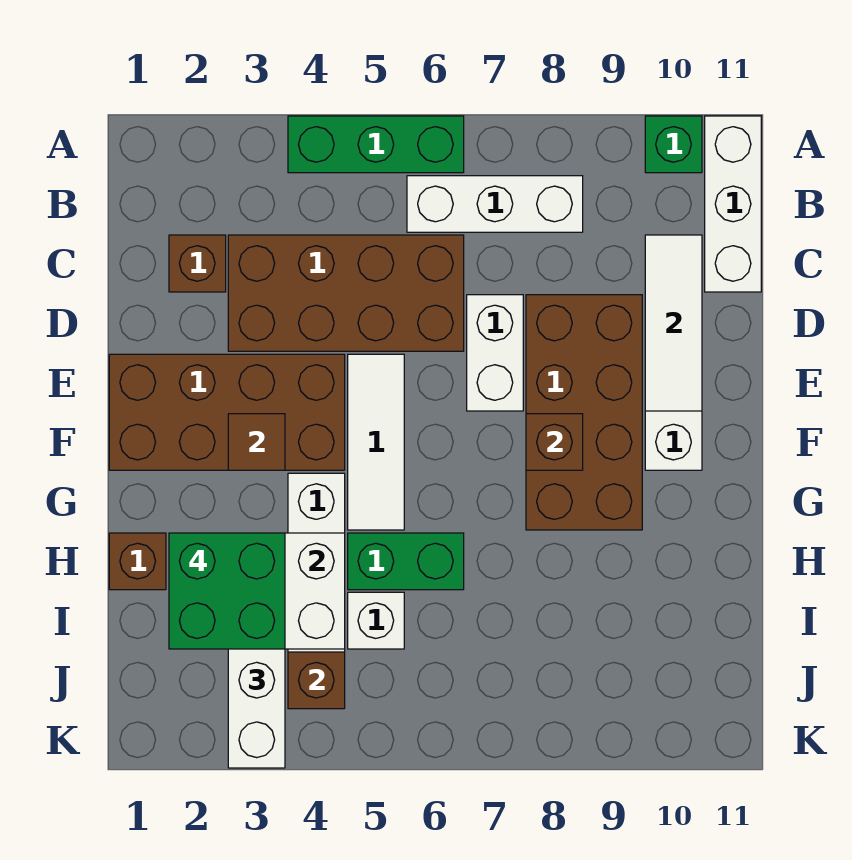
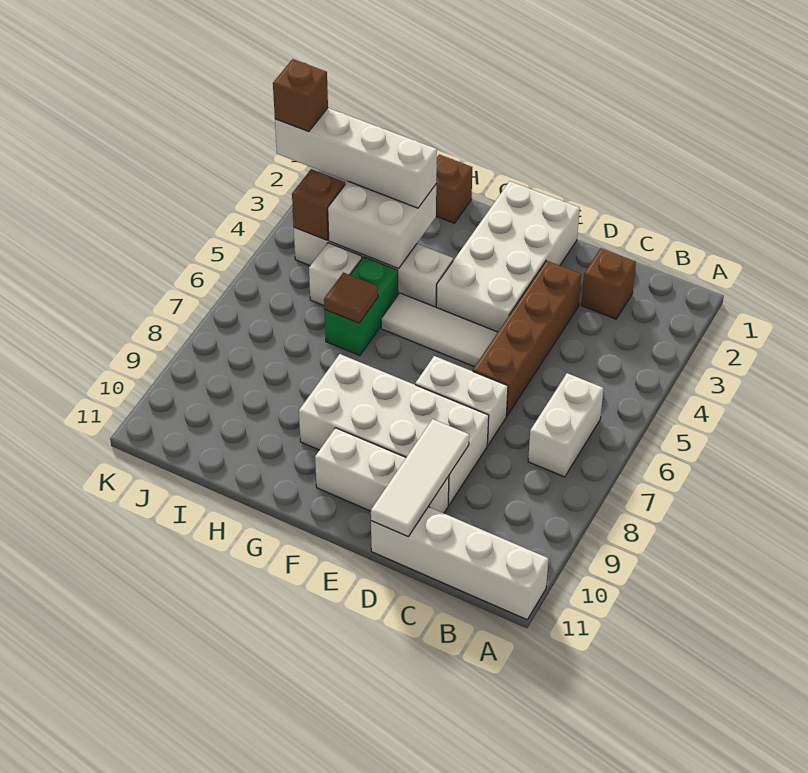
green brick A4:A6 level 1 -> none
green brick A10 level 1 -> none
white brick A11:C11 level 1 -> white brick A11:D11 level 1
white brick B6:B8 level 1 -> white brick B6:B7 level 1
brown brick C3:D6 level 1 -> brown brick D3:D6 level 1
white tile C10:E10 level 2 -> white tile D9:D11 level 2
brown brick D8:G9 level 1 -> white brick D8:G9 level 1
brown brick E1:F4 level 1 -> white brick E1:F4 level 1
brown tile F3 level 2 -> brown tile H6 level 2
brown brick F8 level 2 -> brown brick K3 level 4
green brick H2:I3 level 4 -> none

